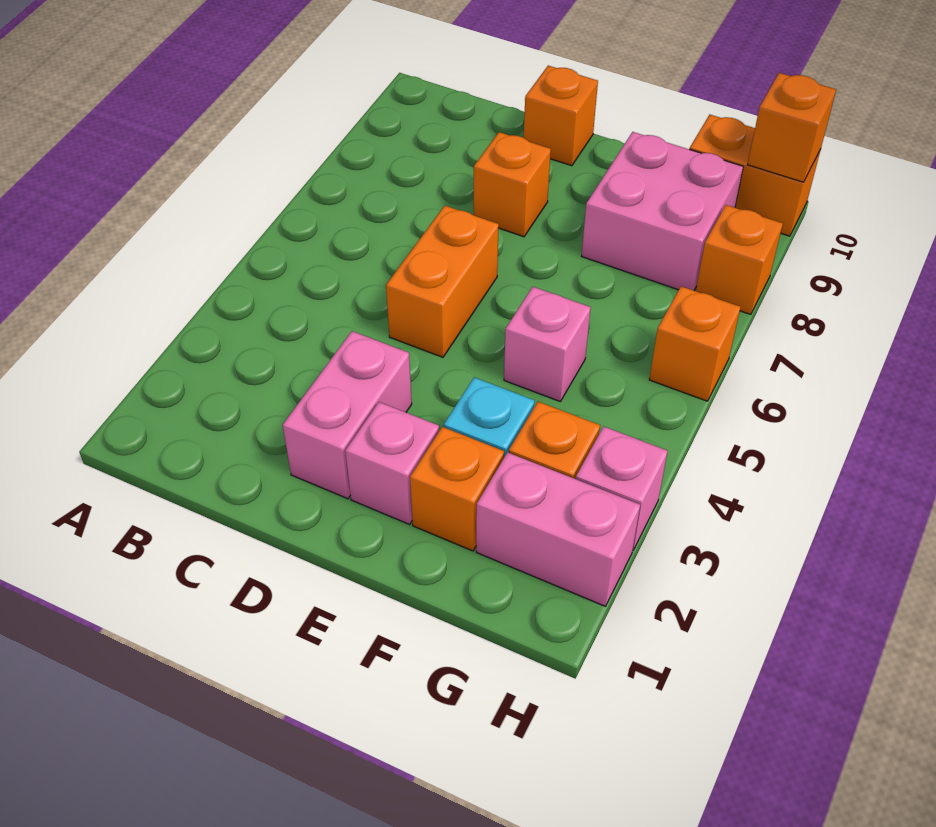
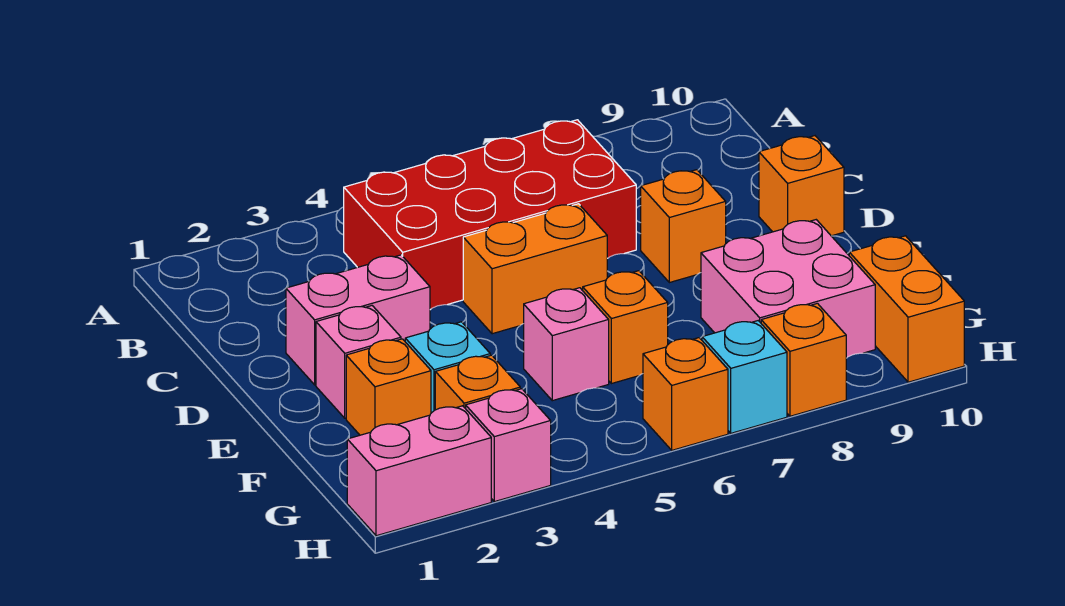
none -> red brick B4:C7 level 1
pink brick G2:H2 level 1 -> pink brick H1:H2 level 1
none -> cyan brick H7 level 1
orange brick H10 level 2 -> orange brick F6 level 1

